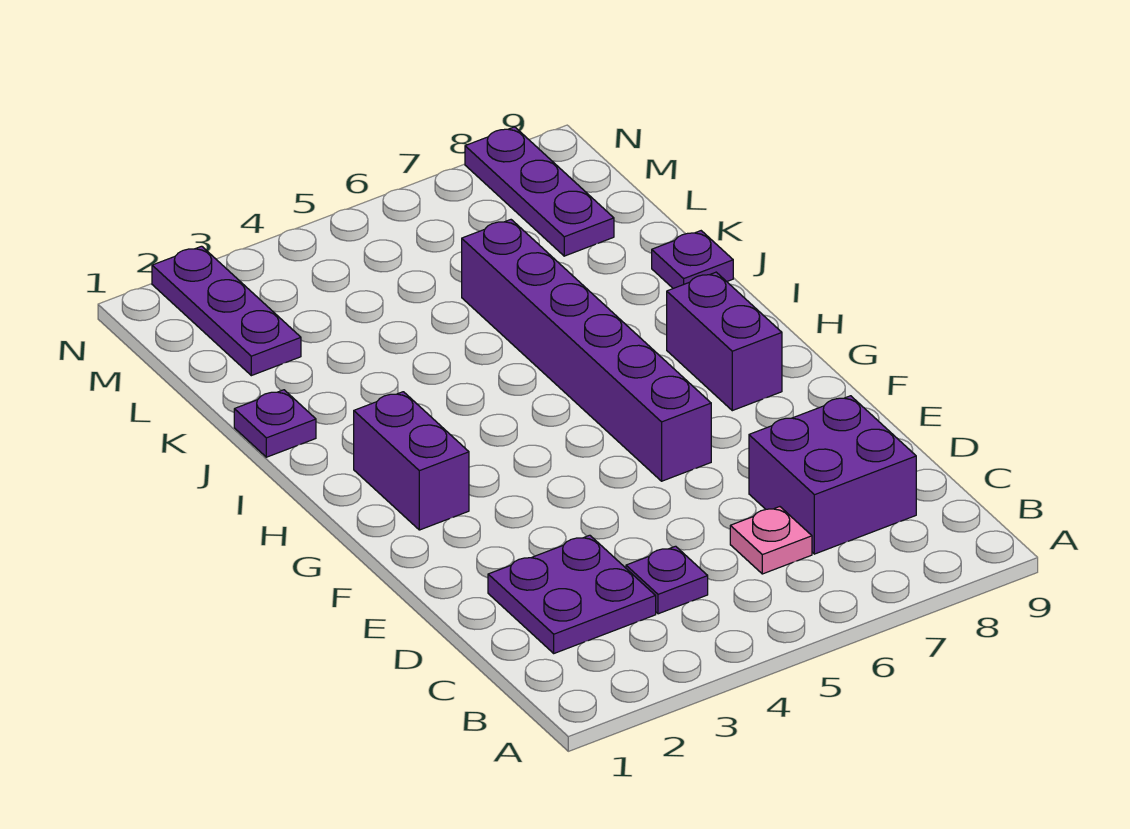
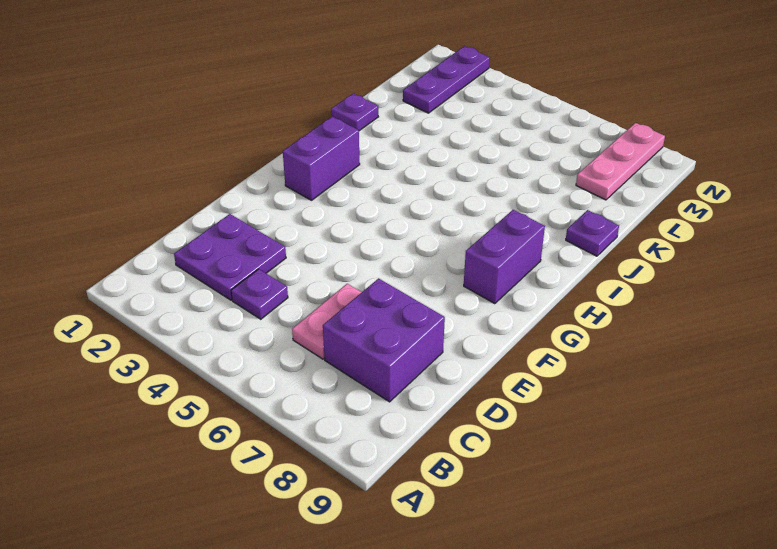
pink plate C6 level 1 -> pink plate C6:D6 level 1
purple brick F6:K6 level 1 -> none
purple plate L8:N8 level 1 -> pink plate L8:N8 level 1

